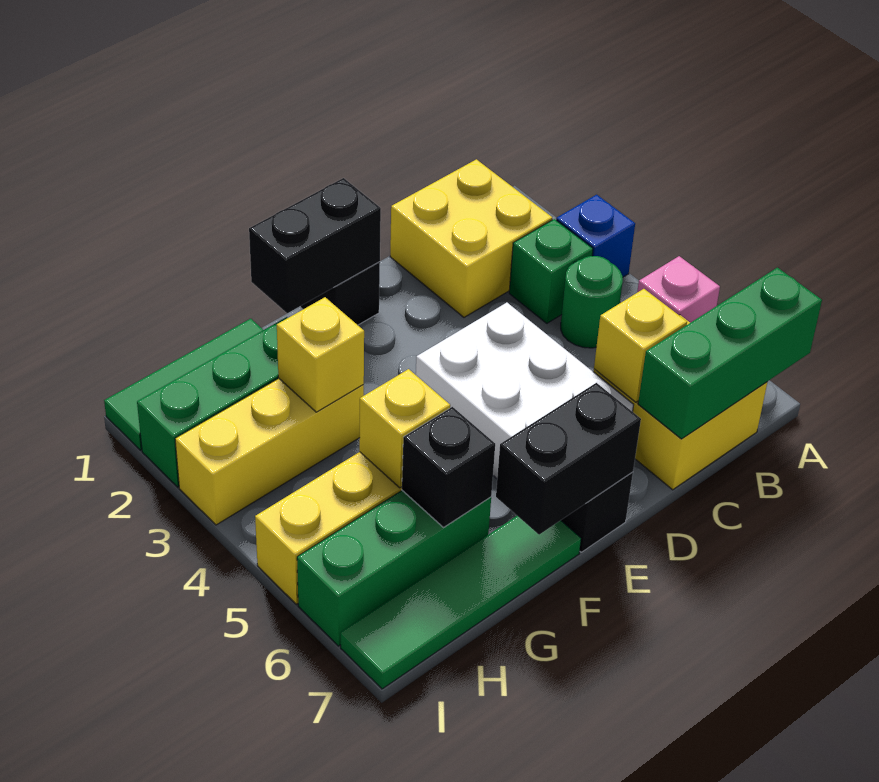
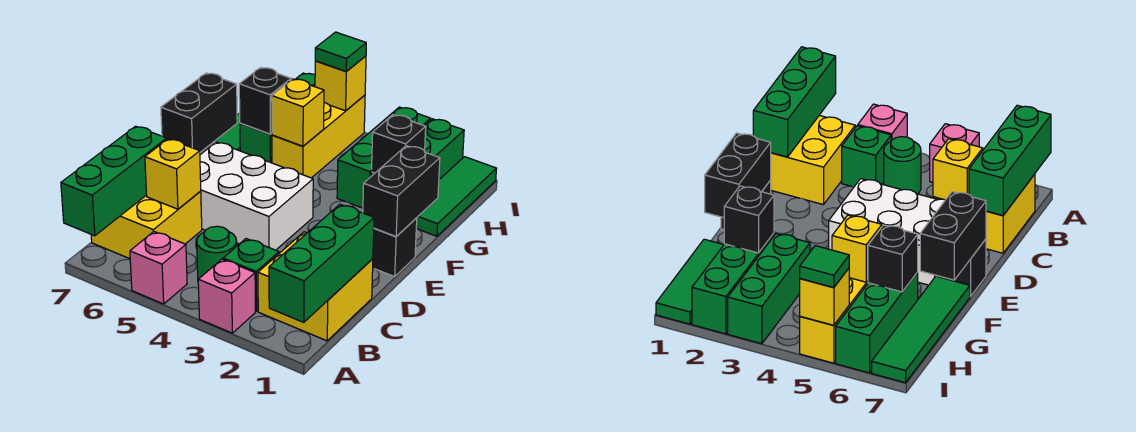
none -> green brick A1:C1 level 2
blue brick A3 level 1 -> pink brick A3 level 1
none -> black brick G2 level 2
yellow brick G3:I3 level 1 -> green brick G3:I3 level 1
yellow brick G3 level 2 -> yellow brick I5 level 2
none -> green tile I5 level 3

